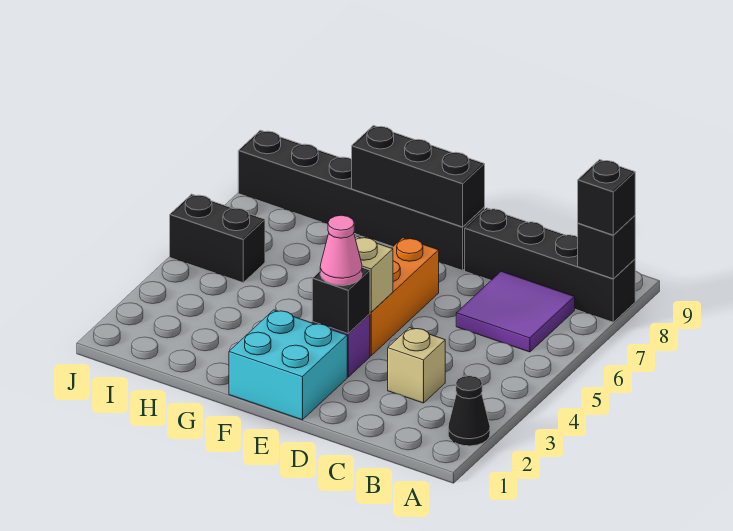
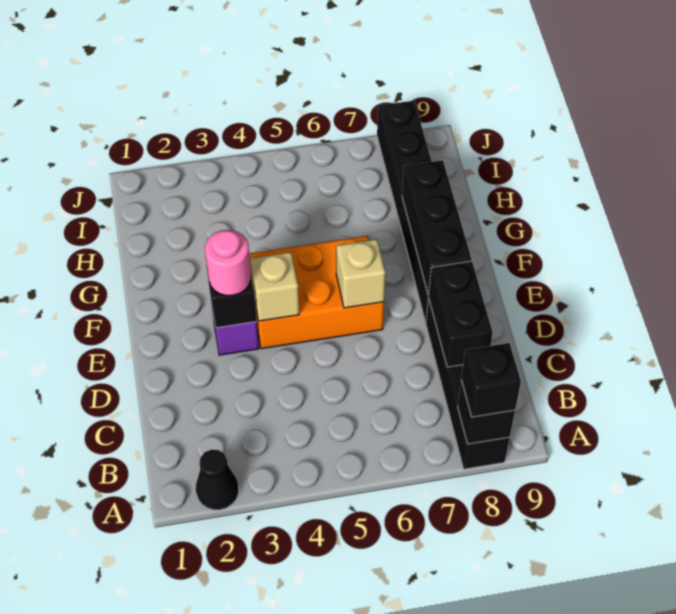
purple tile B6:C7 level 1 -> none
tan brick C3 level 1 -> tan brick E6 level 2
cyan brick E1:F2 level 1 -> none
pink cone E3 level 3 -> pink round brick E3 level 3
orange brick E4:E6 level 1 -> orange brick E4:F6 level 1
black brick I5:J5 level 1 -> black brick C8:D8 level 2

